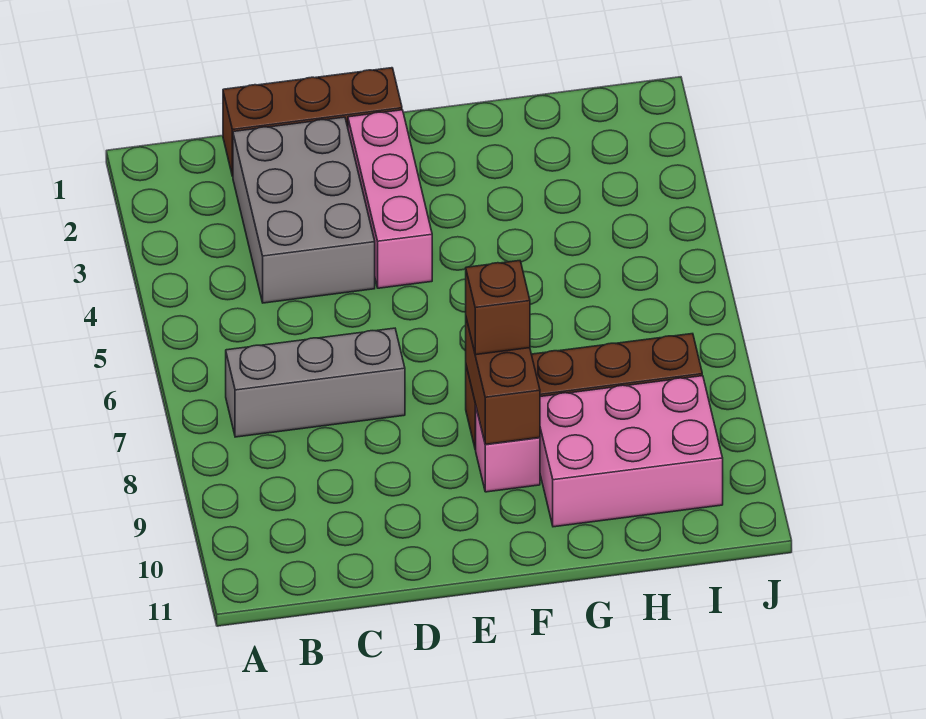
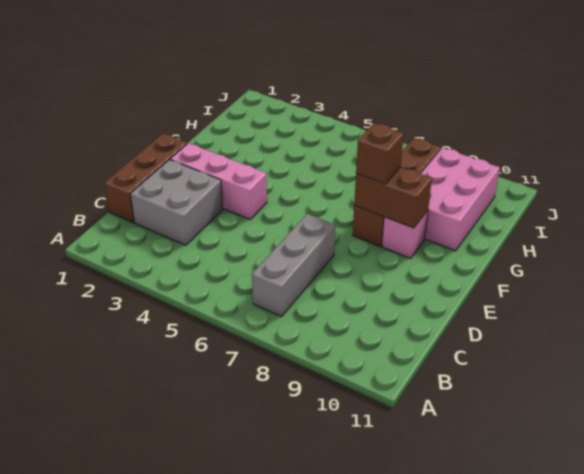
grey brick C2:D4 level 1 -> grey brick C2:D3 level 1

